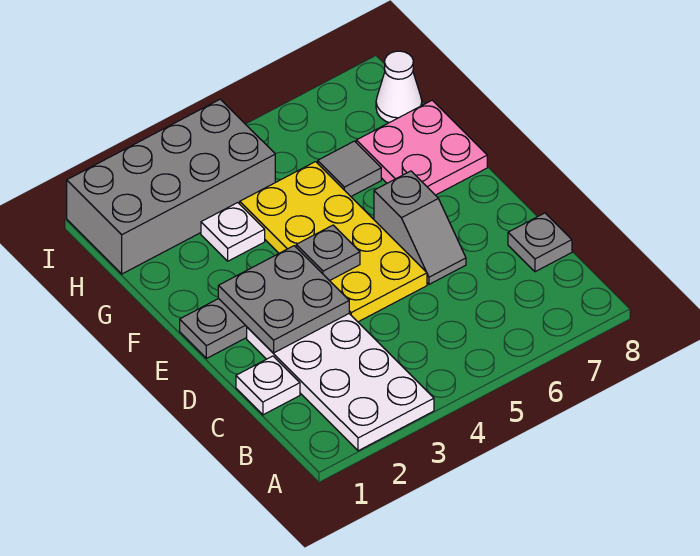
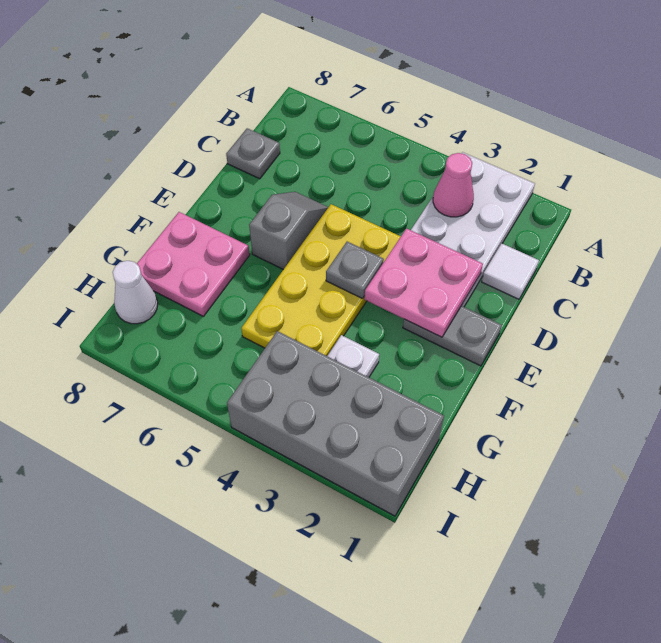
none -> pink cone B3 level 2
white plate C1 level 1 -> white tile C1 level 1
grey plate D2:E3 level 2 -> pink plate D2:E3 level 2
grey tile G6 level 1 -> none

